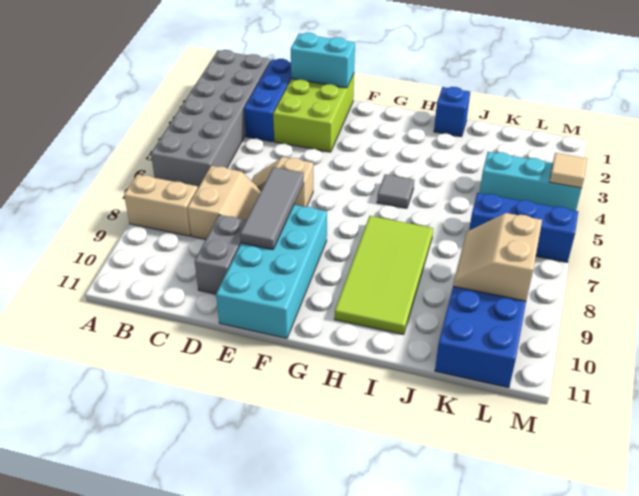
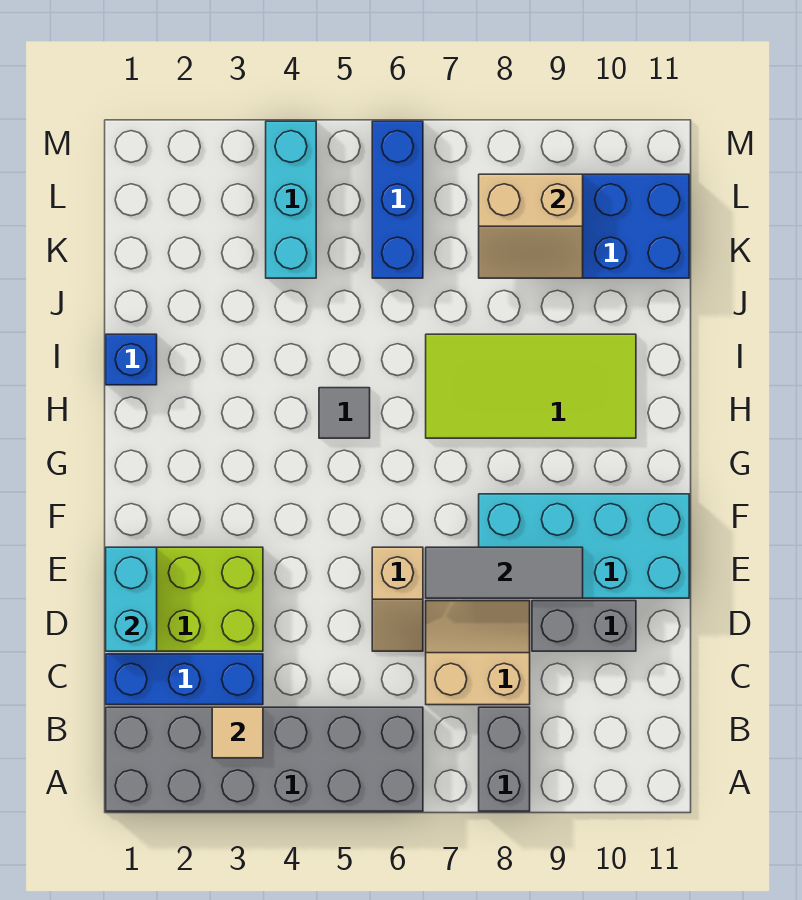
tan brick A8:B8 level 1 -> grey brick A8:B8 level 1
tan tile M4 level 2 -> tan tile B3 level 2

